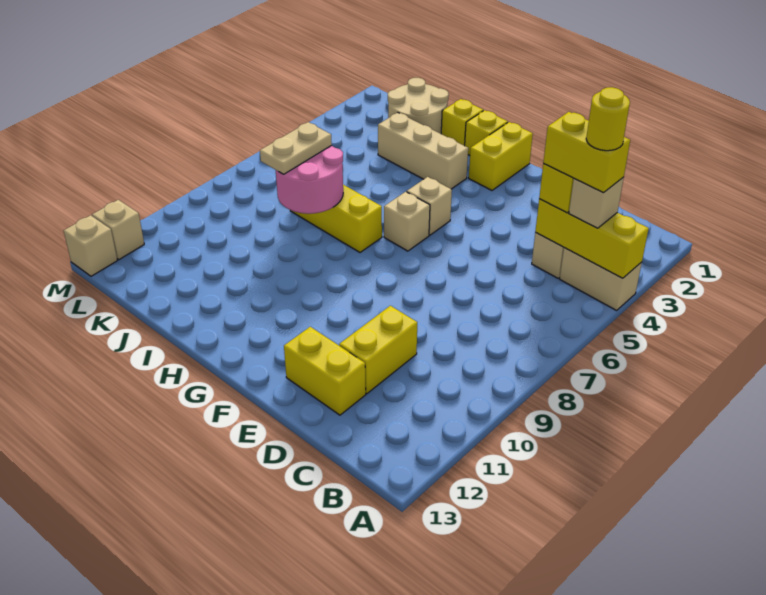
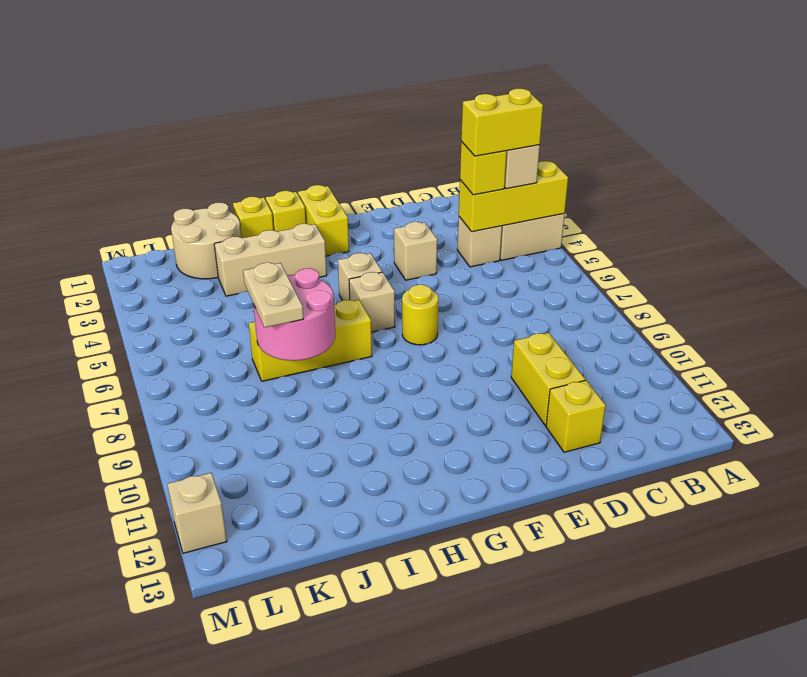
yellow round brick B4 level 5 -> yellow round brick F7 level 1
yellow brick D12:E12 level 1 -> yellow brick D12 level 1
tan brick M13 level 1 -> tan brick E4 level 1

